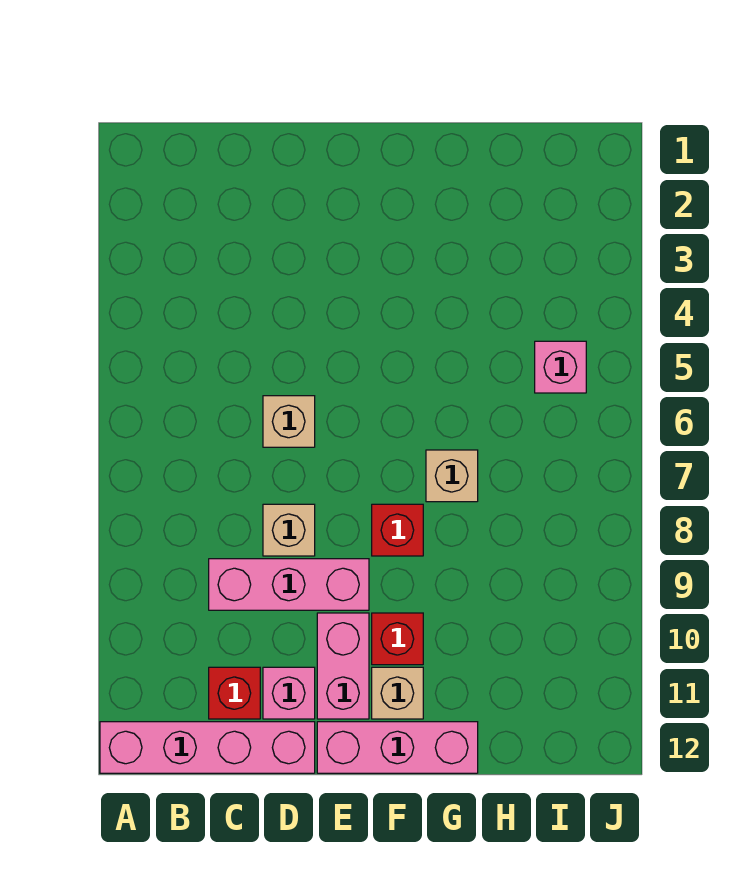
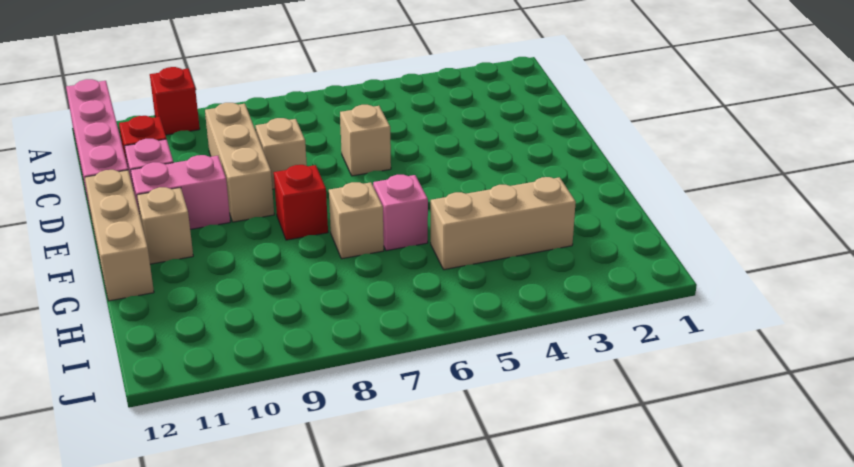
pink brick C9:E9 level 1 -> tan brick C9:E9 level 1
pink brick E12:G12 level 1 -> tan brick E12:G12 level 1
red brick F10 level 1 -> red brick A10 level 1
none -> tan brick H3:H5 level 1
pink brick I5 level 1 -> pink brick G6 level 1

